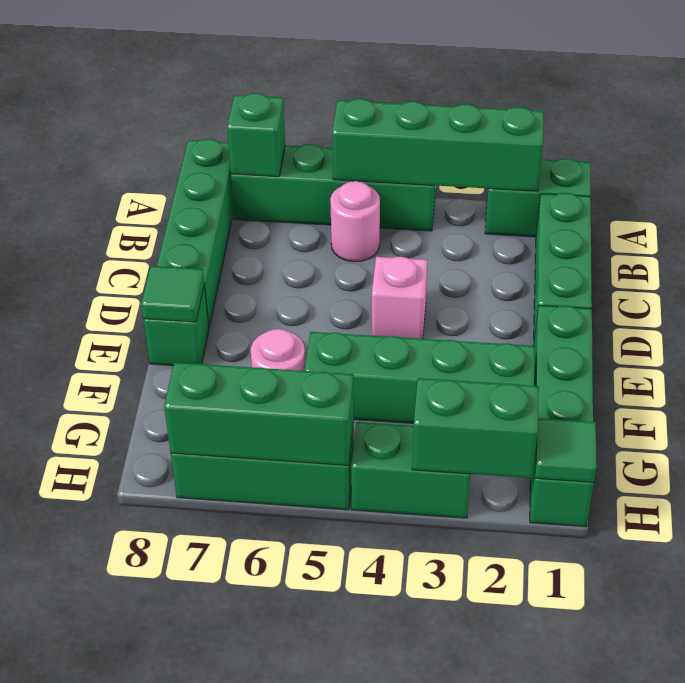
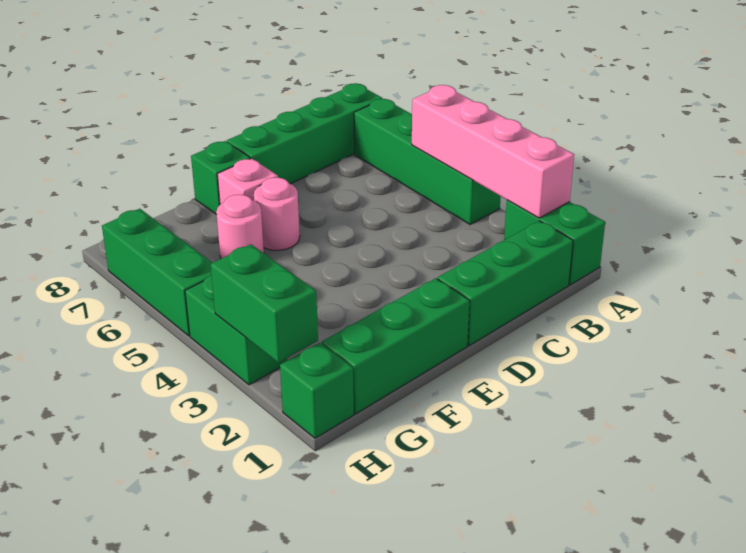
green brick A2:A5 level 2 -> pink brick A2:A5 level 2
green brick A7 level 2 -> none
pink round brick B5 level 1 -> pink round brick E6 level 1
pink brick D4 level 1 -> pink brick E7 level 1
green tile E8 level 2 -> none
green brick F2:F5 level 1 -> none
green tile H1 level 2 -> none
green brick H5:H7 level 2 -> none

